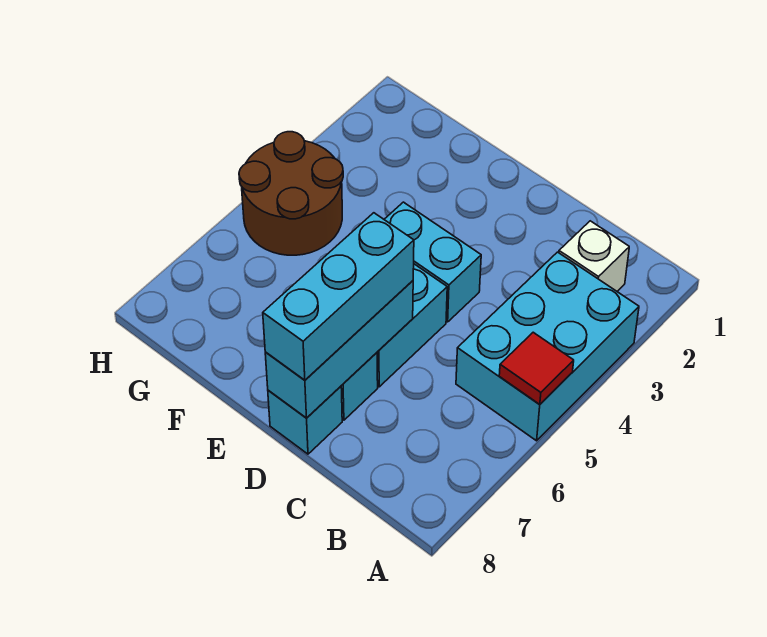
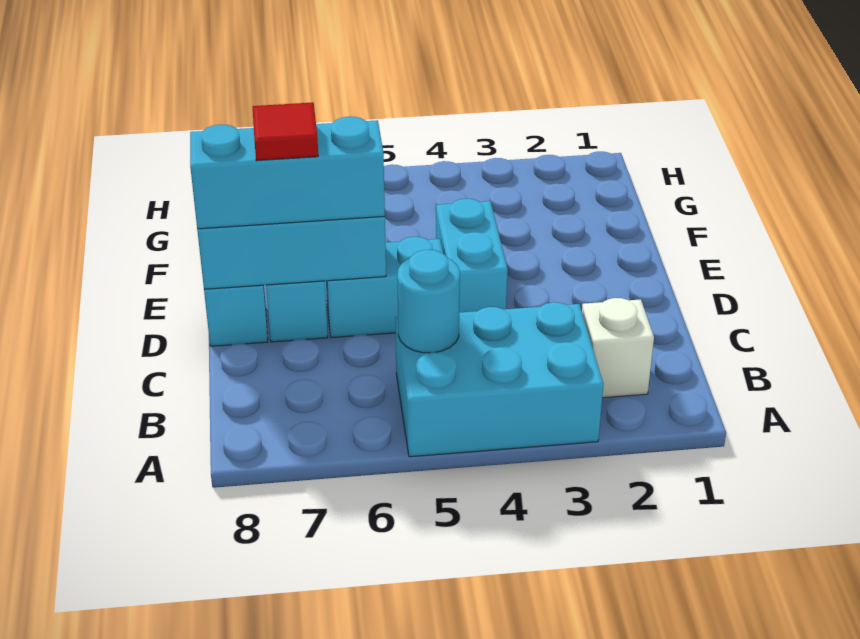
red tile A5 level 2 -> red tile D7 level 4
none -> cyan round brick B5 level 2
brown round brick G4:H5 level 1 -> none

